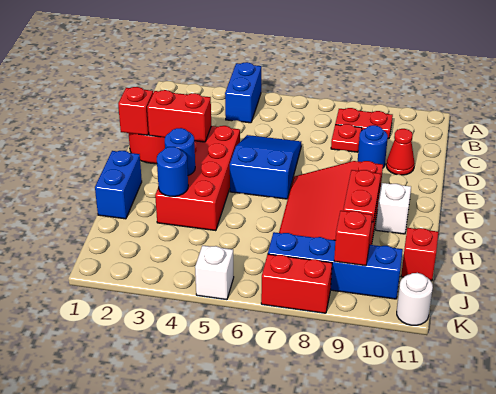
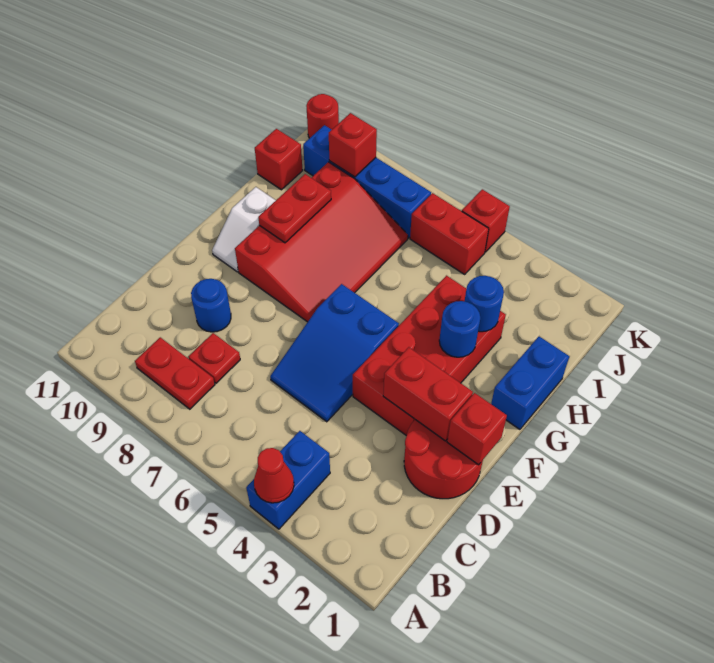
red cone D10 level 1 -> red cone A4 level 2
white brick K5 level 1 -> red brick K5 level 1
red brick K7:K8 level 1 -> red brick J5:J6 level 1
white round brick K11 level 1 -> red round brick K11 level 1

